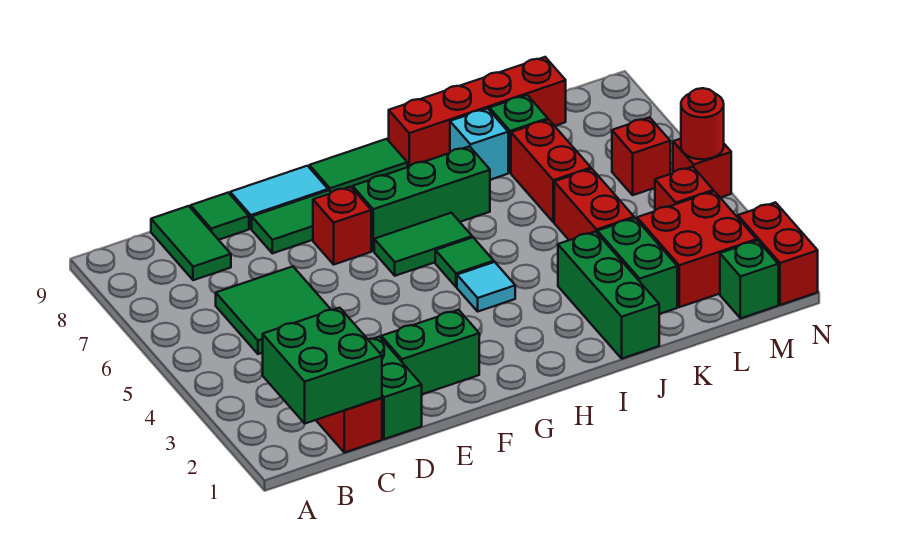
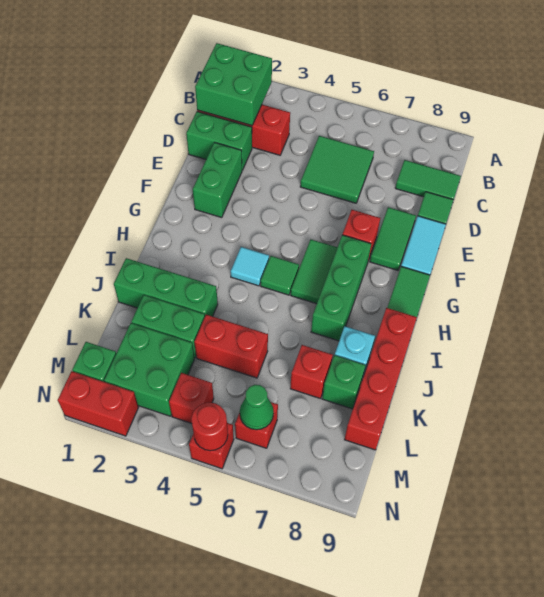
red brick K6:K7 level 1 -> red brick K7 level 1
red brick L2:M3 level 1 -> green brick L2:M3 level 1
none -> green cone M6 level 2

